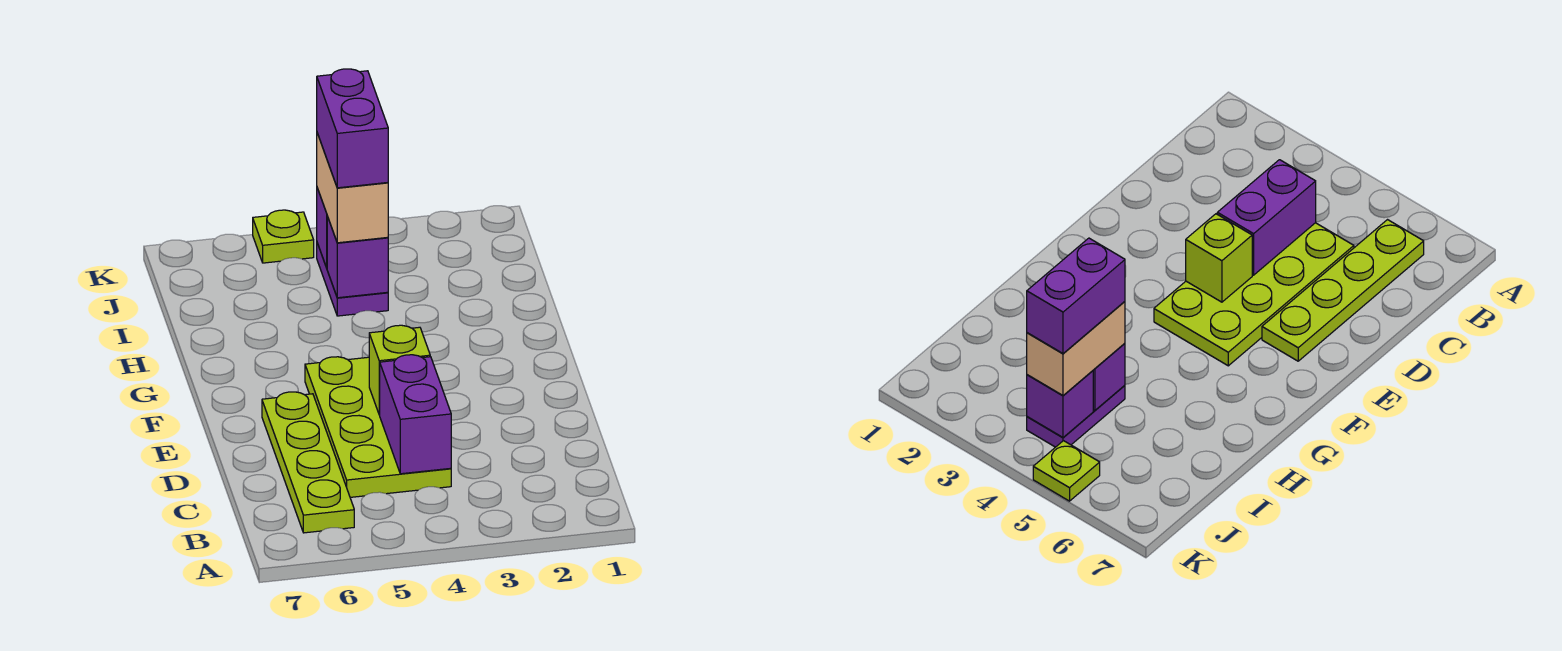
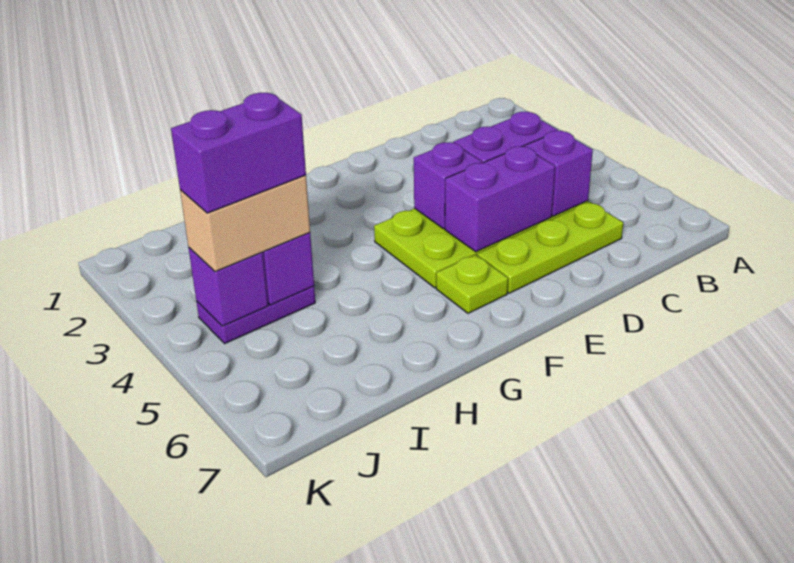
lime plate B6:E6 level 1 -> lime plate C6:E6 level 1
none -> purple brick C5 level 2
none -> purple brick D5:E5 level 2
lime brick E4 level 2 -> purple brick E4 level 2
lime plate K5 level 1 -> lime plate F6 level 1

